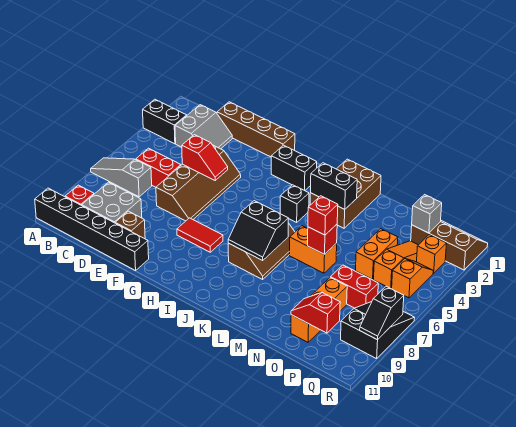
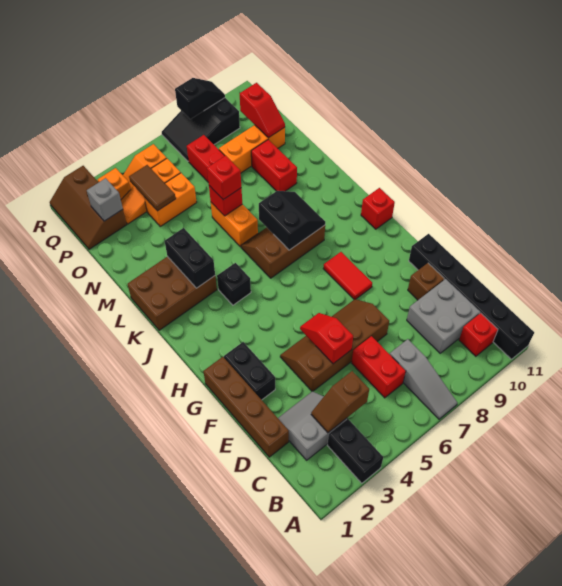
none -> brown slope C3:C4 level 2 top 4
black brick H2:I2 level 1 -> black brick F2:G2 level 1
none -> red brick I11 level 1
none -> red brick M9:N9 level 1
none -> brown tile O4:P4 level 2

